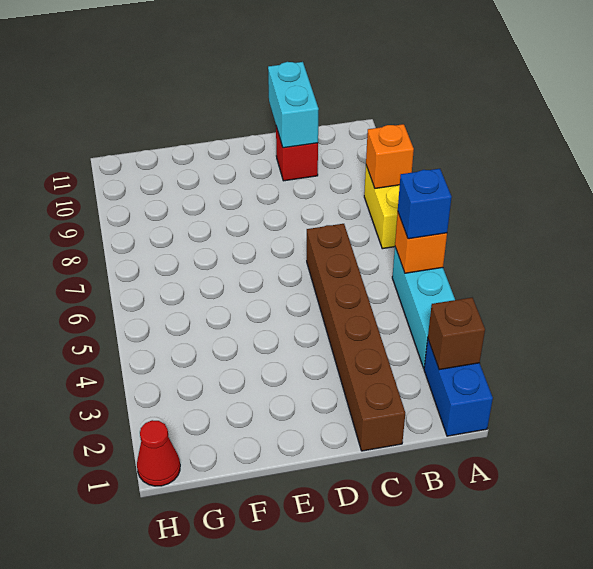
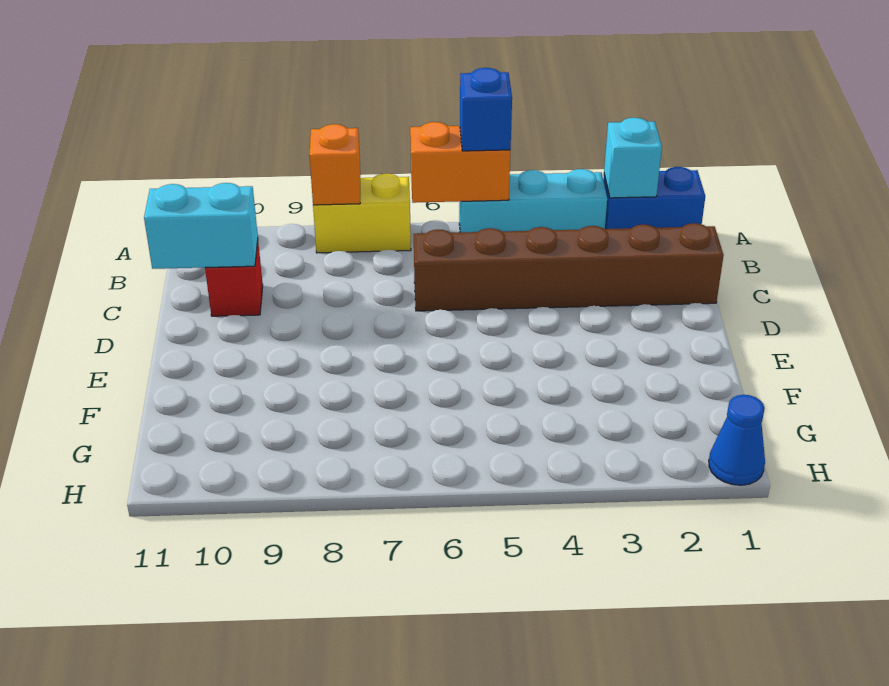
brown brick A2 level 2 -> cyan brick A2 level 2
orange brick A5 level 2 -> orange brick A5:A6 level 2
red cone H1 level 1 -> blue cone H1 level 1

